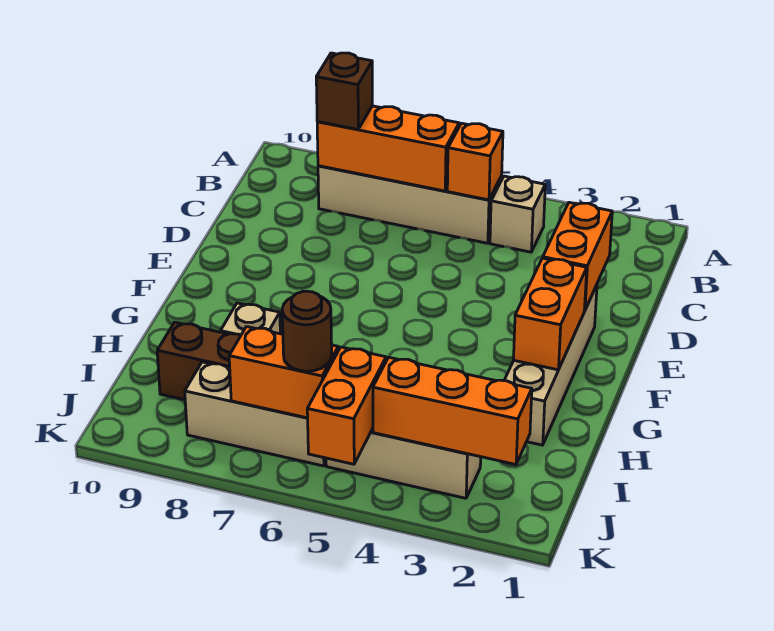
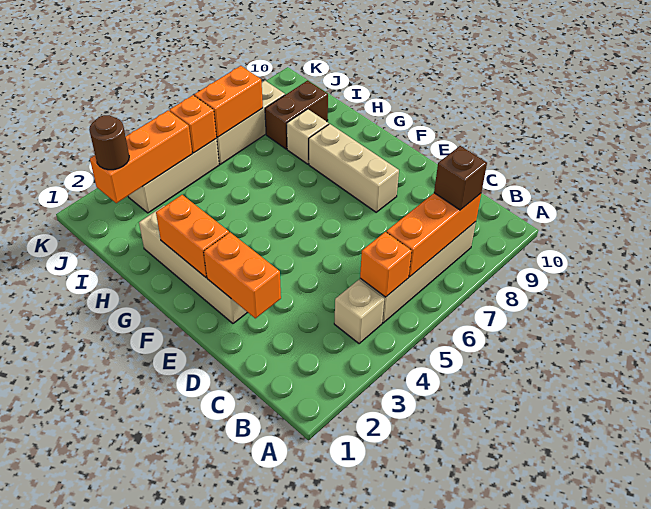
none -> tan brick E8:G8 level 1
orange brick J5:K5 level 2 -> orange brick J5 level 2
brown round brick J6 level 3 -> brown round brick J2 level 3

